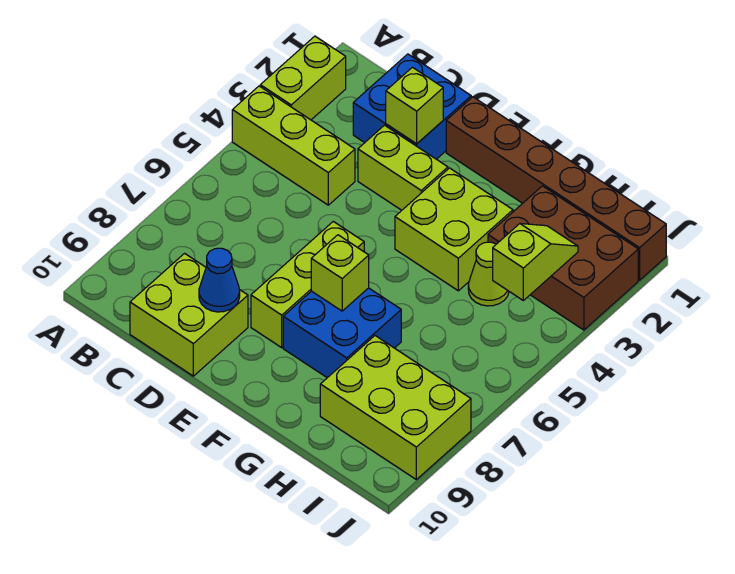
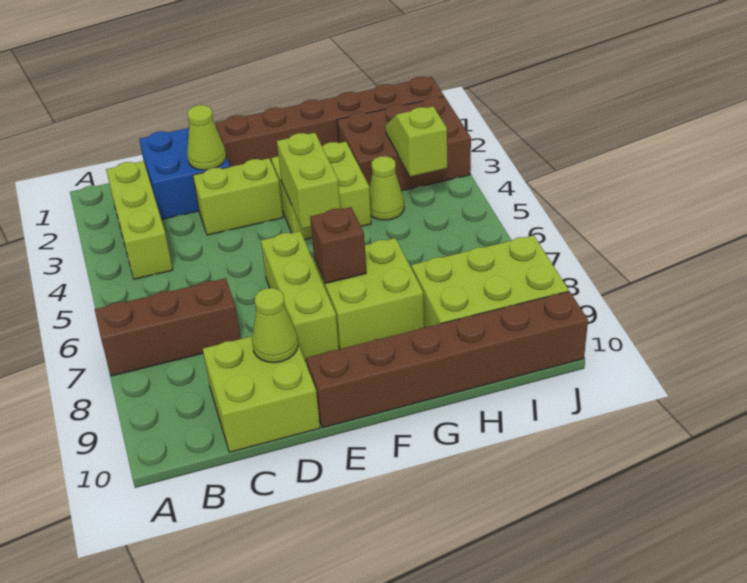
lime brick A2:A3 level 1 -> lime brick F4:F5 level 2
lime brick A4:C4 level 1 -> lime brick B2:B4 level 1
none -> brown brick A7:C7 level 1
lime brick D2 level 2 -> lime cone D2 level 2
blue cone D9 level 2 -> lime cone D9 level 2
none -> brown brick E10:J10 level 1
blue brick F7:G8 level 1 -> lime brick F7:G8 level 1
lime brick F7 level 2 -> brown brick F7 level 2

